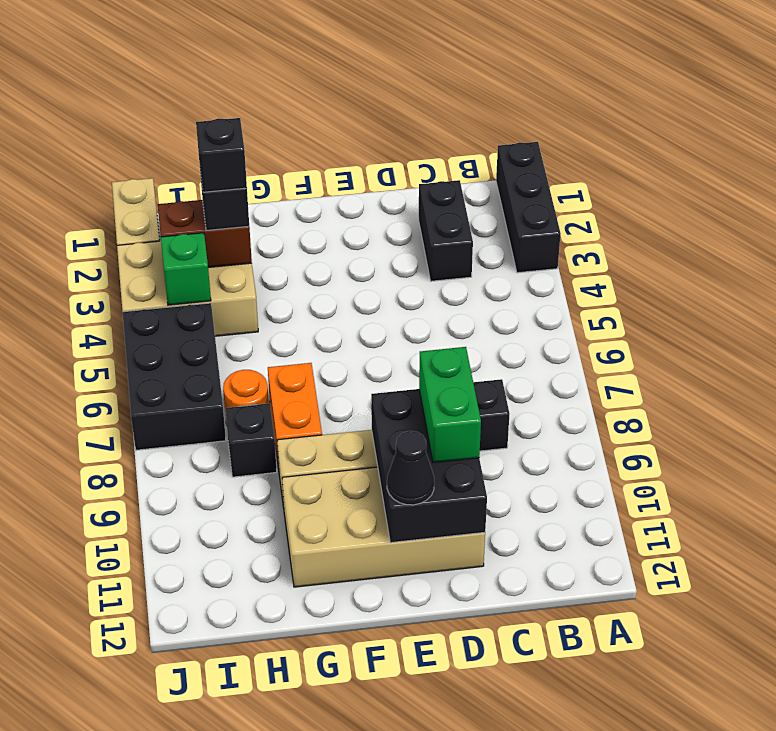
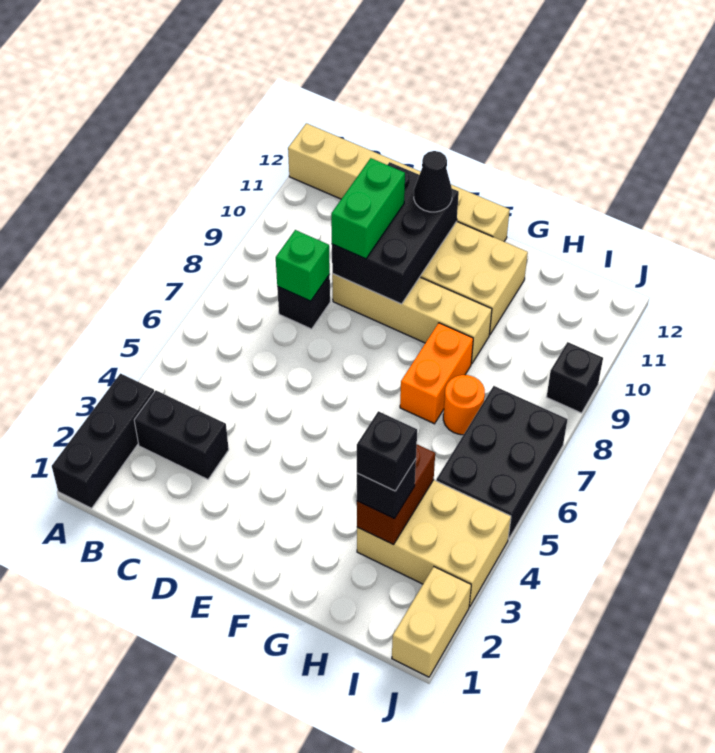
none -> tan brick A12:F12 level 1
black brick C2:C3 level 1 -> black brick B3:C3 level 1
brown brick H3:I3 level 2 -> brown brick H3:H4 level 2
black brick H8 level 1 -> black brick J9 level 1
green brick I4 level 2 -> green brick C8 level 2

